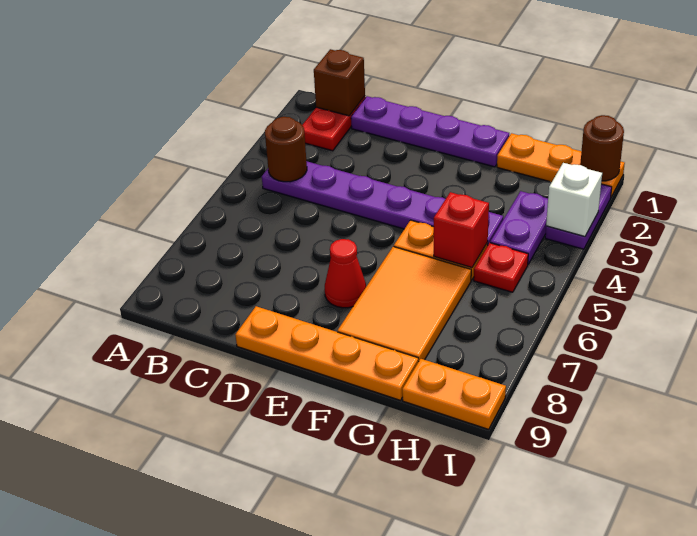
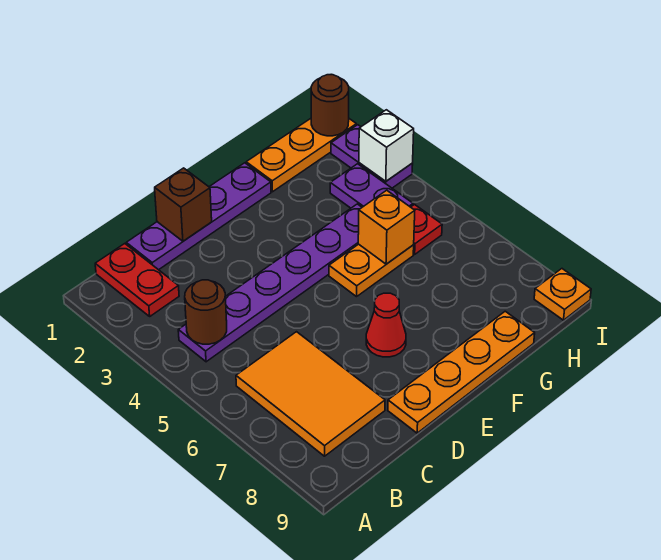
brown brick B1 level 2 -> brown brick D1 level 2
orange tile F6:G8 level 1 -> orange tile B6:C8 level 1
red brick G5 level 2 -> orange brick G5 level 2
orange plate H9:I9 level 1 -> orange plate I9 level 1

